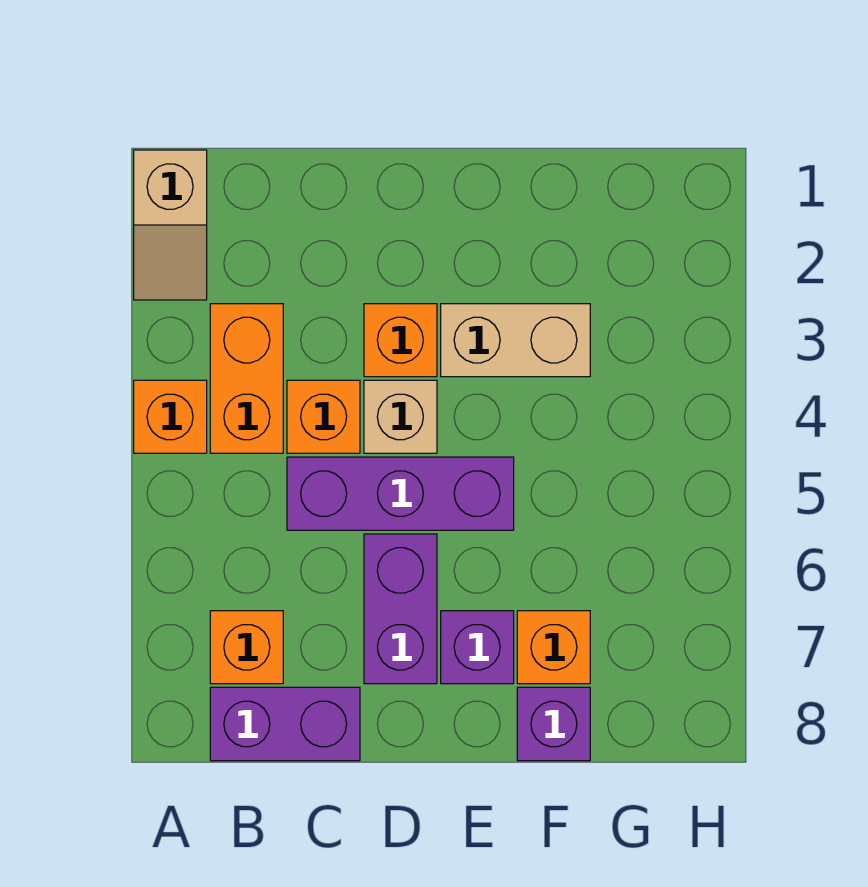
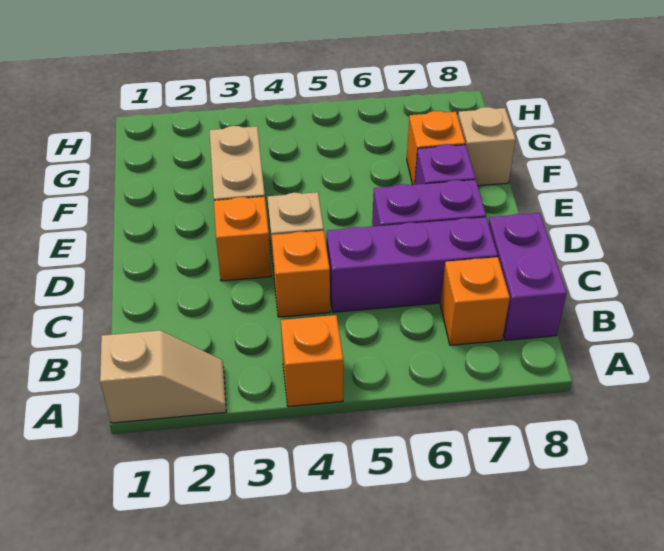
orange brick B3:B4 level 1 -> none
purple brick C5:E5 level 1 -> purple brick C5:C7 level 1
purple brick F8 level 1 -> tan brick F8 level 1

